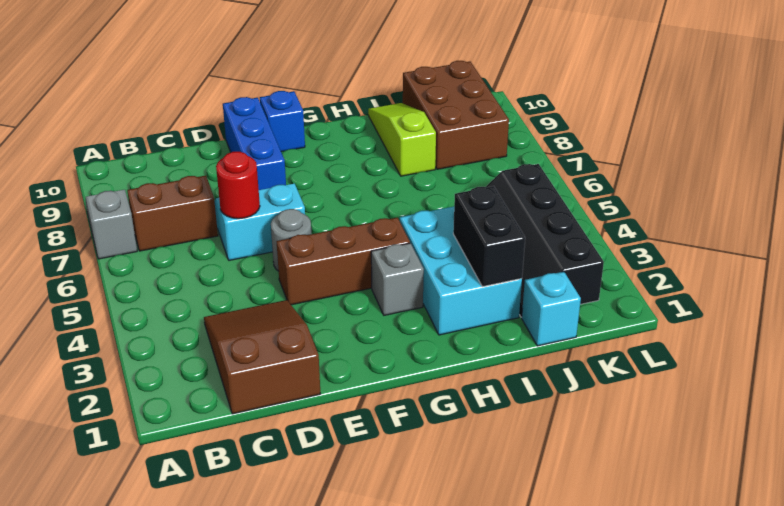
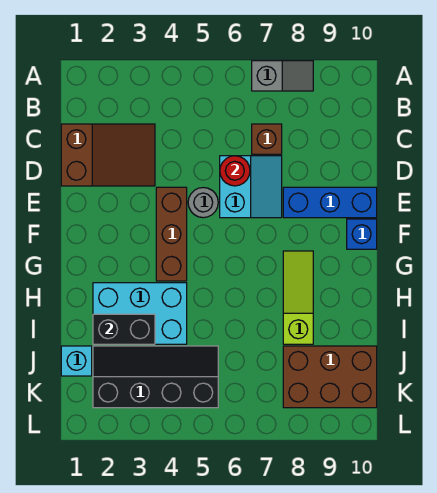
brown brick B7:C7 level 1 -> brown brick C7 level 1
grey brick G3 level 1 -> none
lime slope I8:I10 level 1 top 8 -> lime slope G8:I8 level 1 top I

